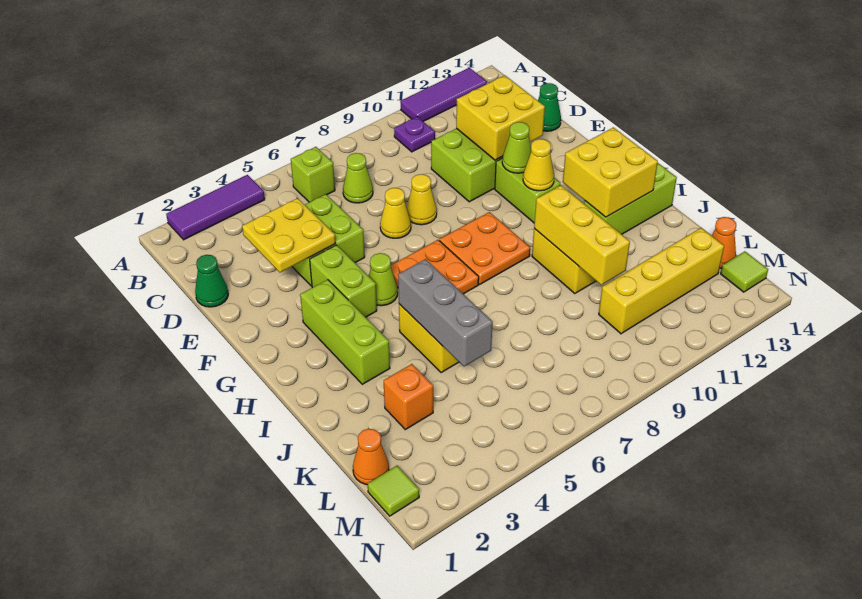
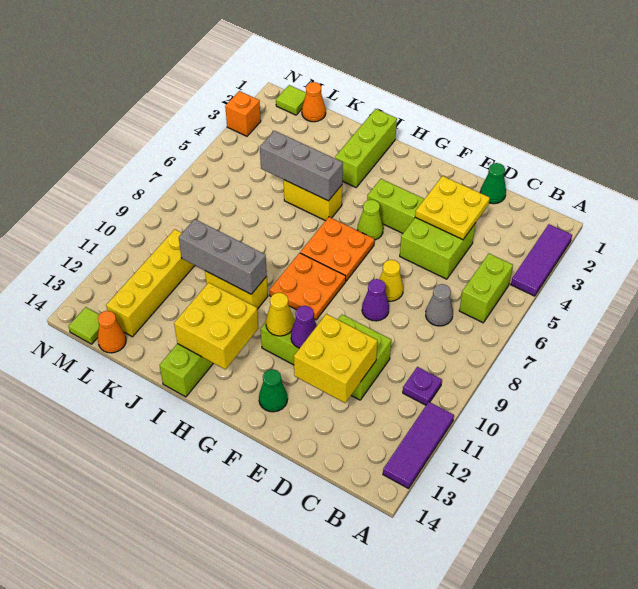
lime brick B6 level 1 -> lime brick B5:B6 level 1
lime cone C7 level 1 -> grey cone C7 level 1
green cone D14 level 1 -> green cone F13 level 1
yellow cone E8 level 1 -> purple cone E8 level 1
lime cone F11 level 2 -> purple cone F11 level 2
lime brick G3:I3 level 1 -> lime brick I1:I3 level 1
yellow brick I10:K10 level 2 -> grey brick I10:K10 level 2
orange brick K3 level 1 -> orange brick N3 level 1

